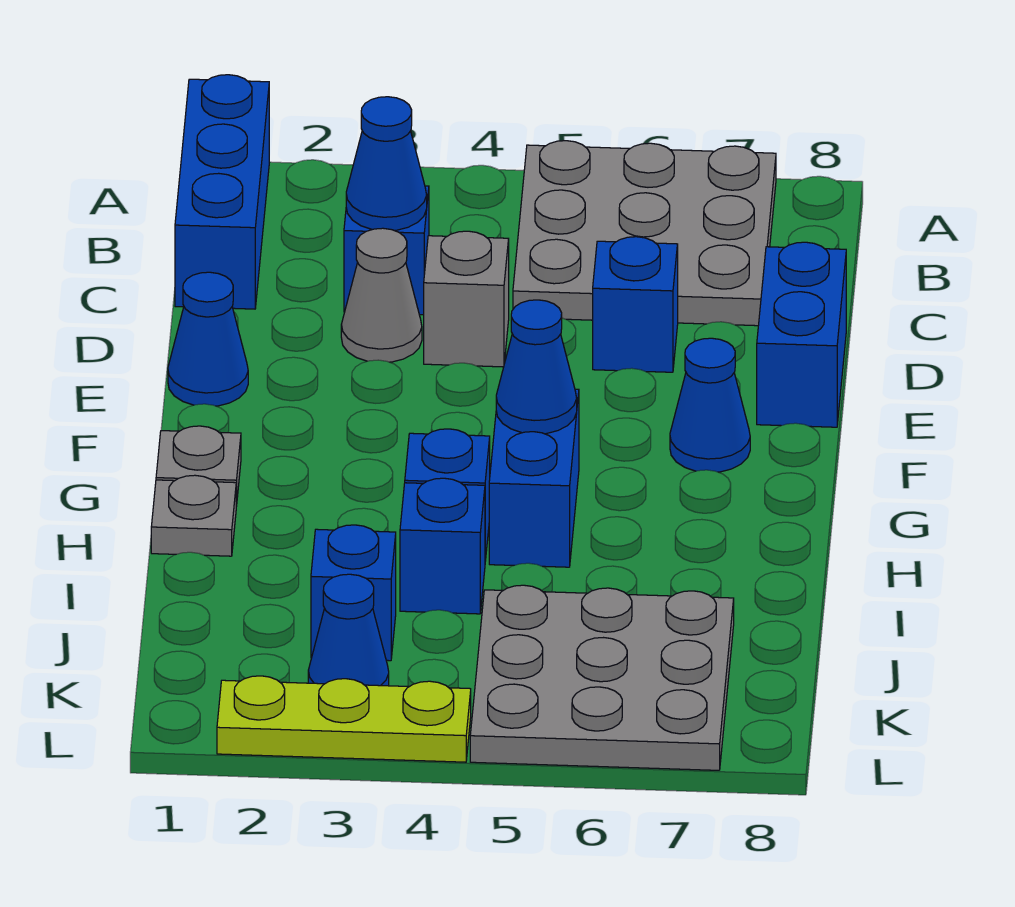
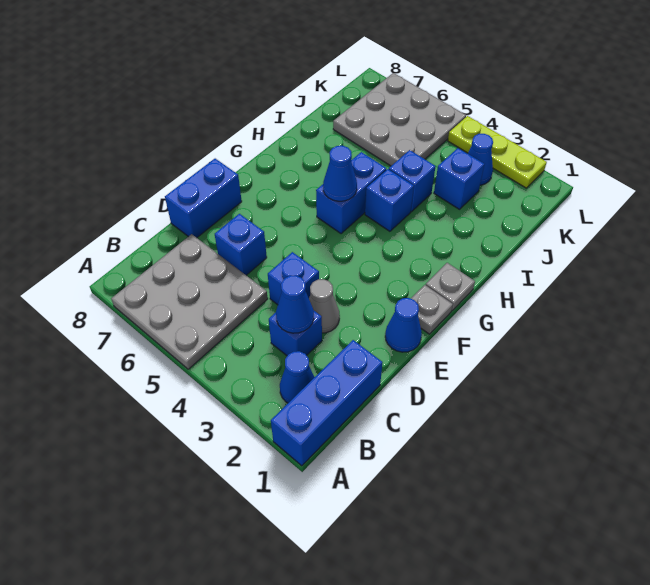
grey brick D4 level 1 -> blue brick D4 level 1
blue cone F7 level 1 -> blue cone B2 level 1
grey plate H1 level 1 -> grey plate F1 level 1

